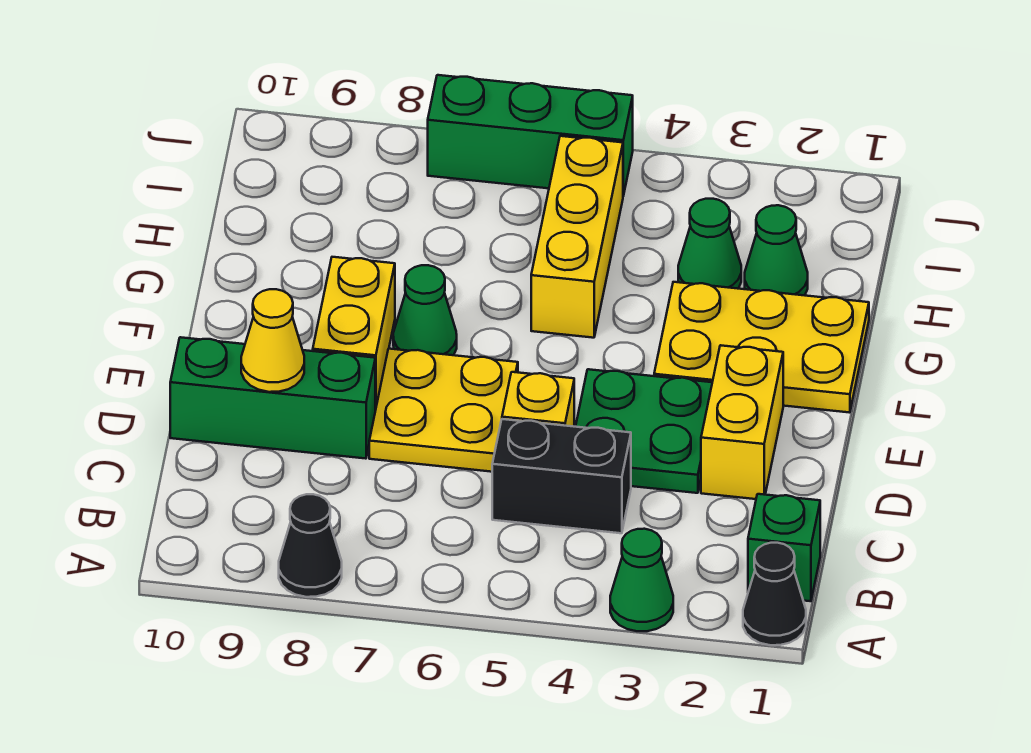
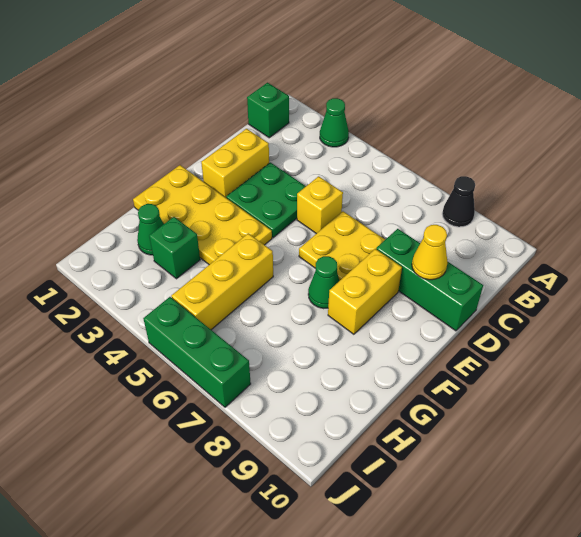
black cone A1 level 1 -> none
black brick C4:C5 level 1 -> none
yellow plate F1:G3 level 1 -> yellow plate F1:G4 level 1
green cone H3 level 1 -> green brick H3 level 1

